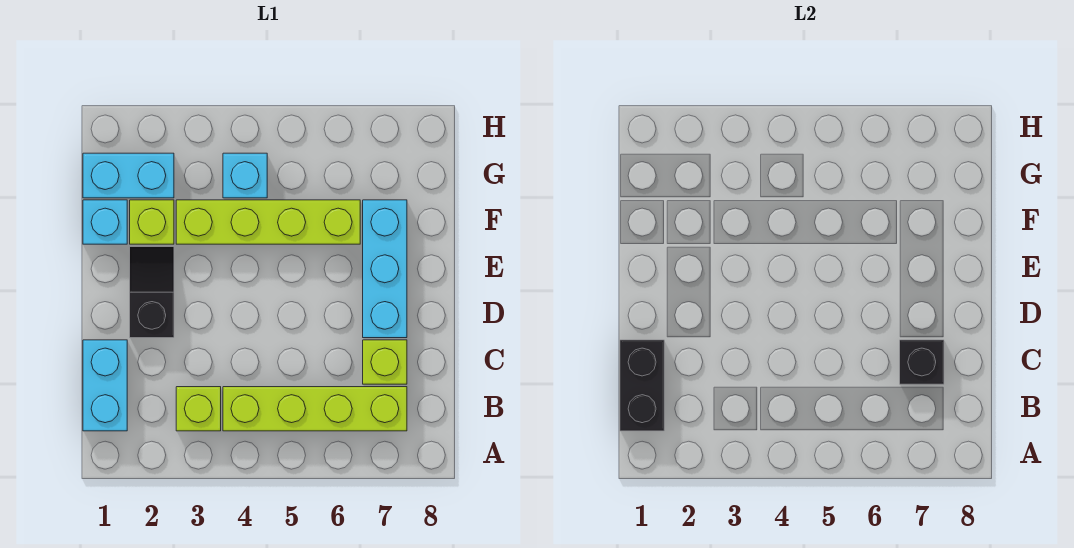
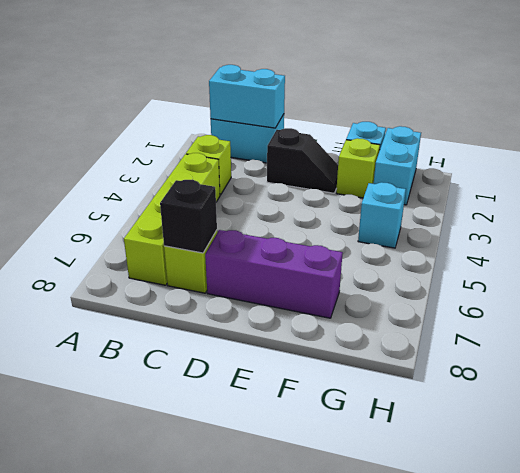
black brick B1:C1 level 2 -> cyan brick B1:C1 level 2
cyan brick D7:F7 level 1 -> purple brick D7:F7 level 1
lime brick F3:F6 level 1 -> none

